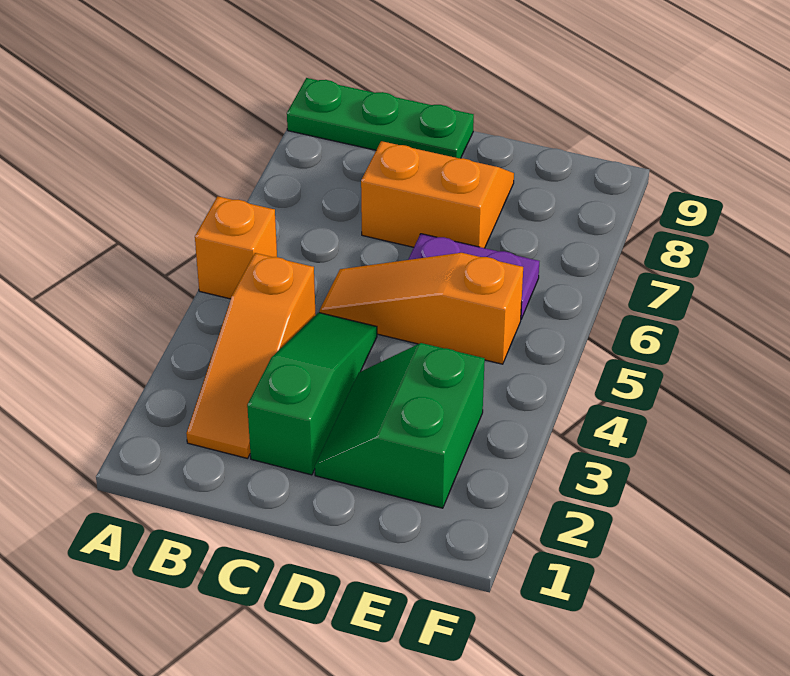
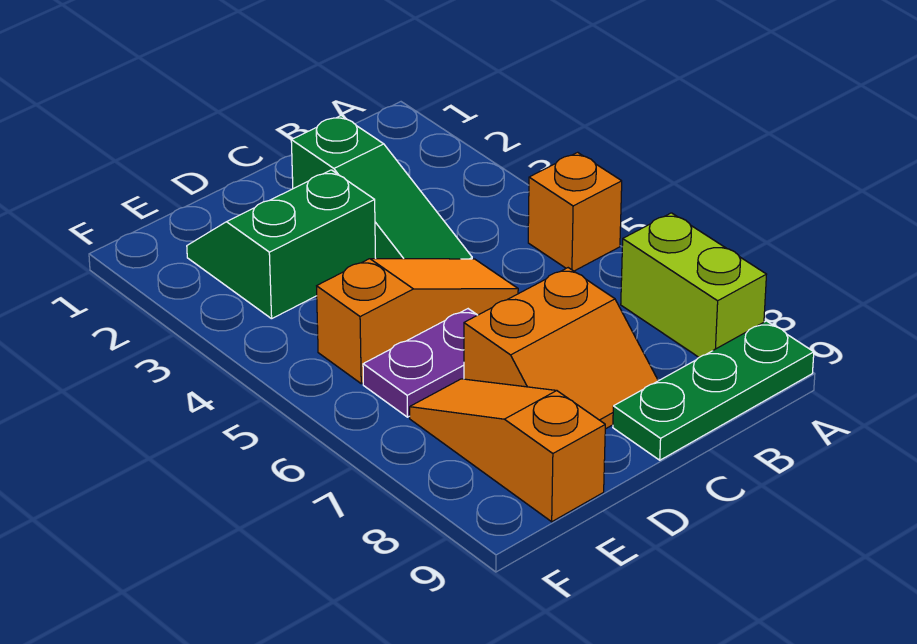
none -> lime brick A7:A8 level 1
orange slope B2:B4 level 1 top 4 -> orange slope E7:E9 level 1 top 9
green slope D2:E3 level 1 top E -> green slope D2:E3 level 1 top 3

